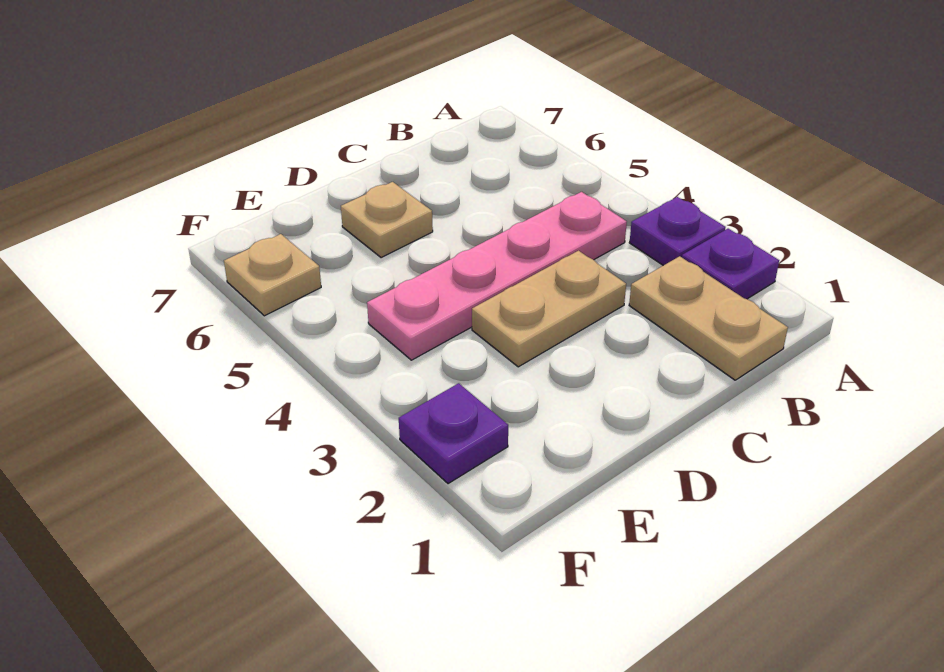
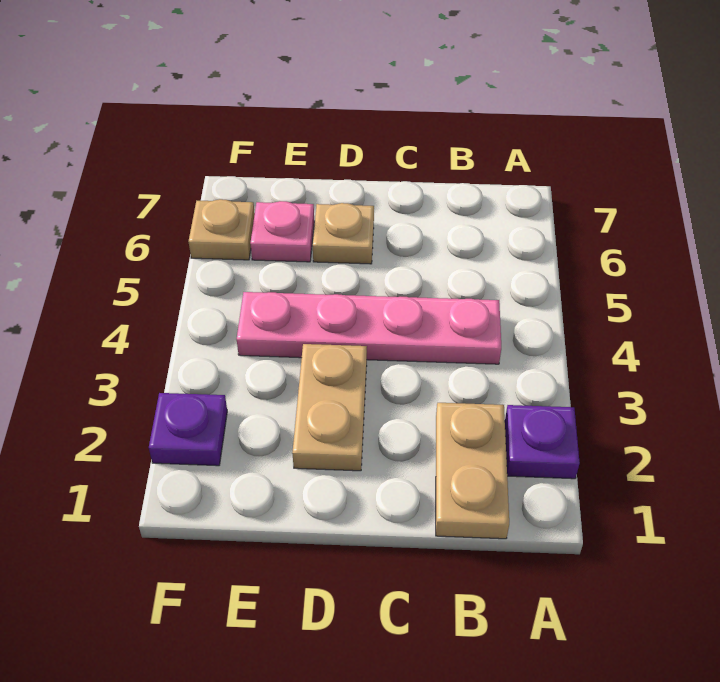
purple plate A3 level 1 -> none
tan plate C3:D3 level 1 -> tan plate D2:D3 level 1
none -> pink plate E6 level 1

